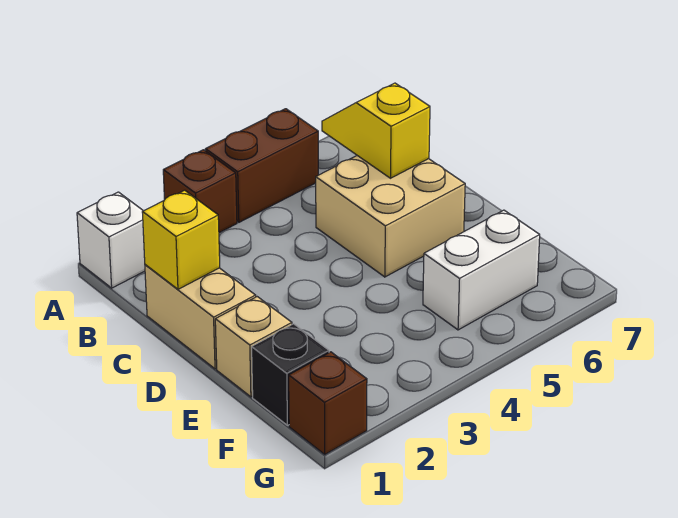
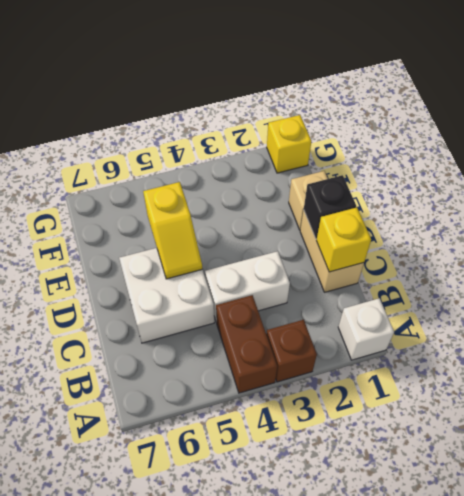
brown brick A4:A5 level 1 -> brown brick A4:B4 level 1
yellow slope B6:C6 level 2 top C -> yellow slope D5:E5 level 2 top E
tan brick C5:D6 level 1 -> white brick C5:D6 level 1
black brick F1 level 1 -> black brick D1 level 2
white brick F5:F6 level 1 -> white brick C3:C4 level 1
brown brick G1 level 1 -> yellow brick G1 level 1

